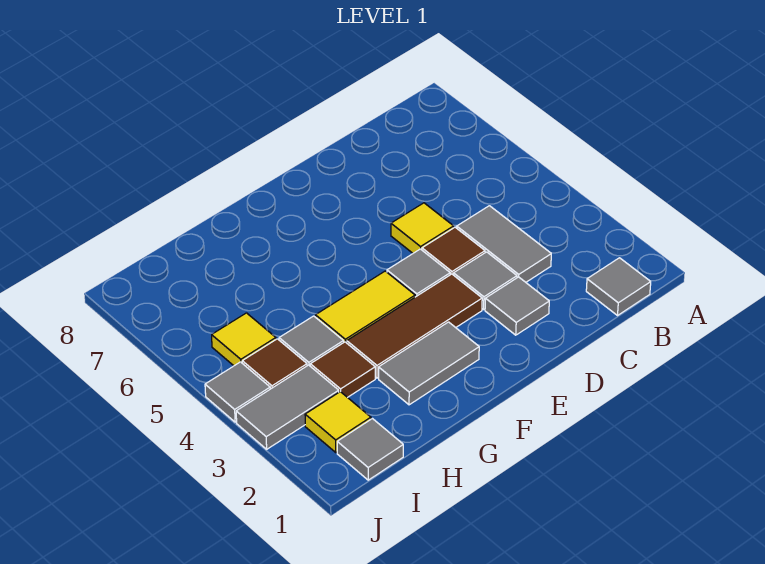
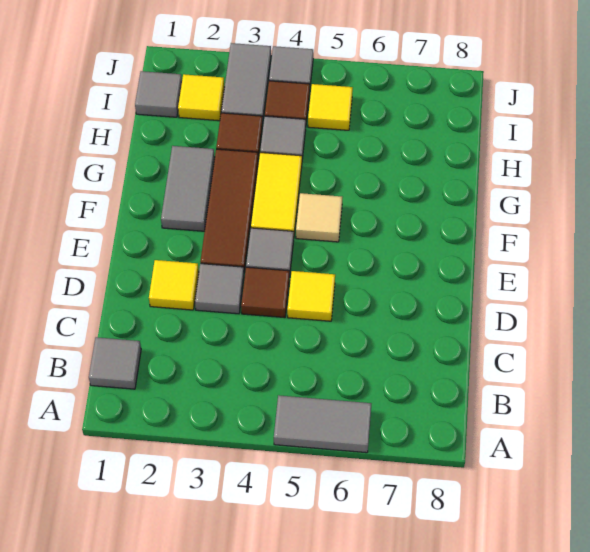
grey tile C3:C4 level 1 -> grey tile A5:A6 level 1
grey tile D2 level 1 -> yellow tile D2 level 1
none -> tan tile F5 level 1

